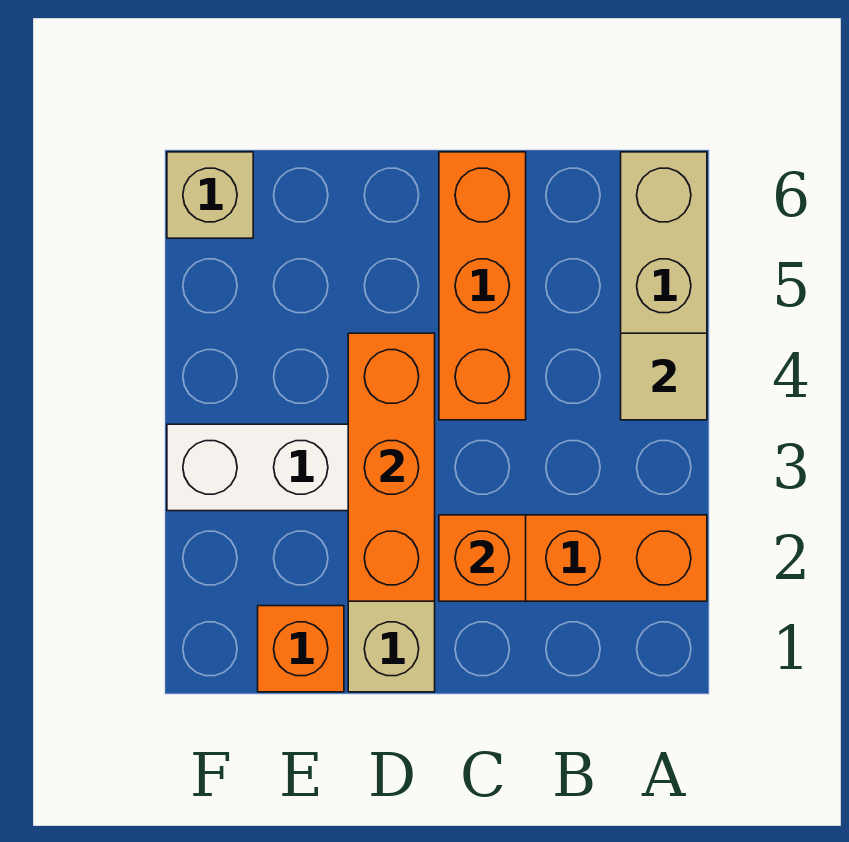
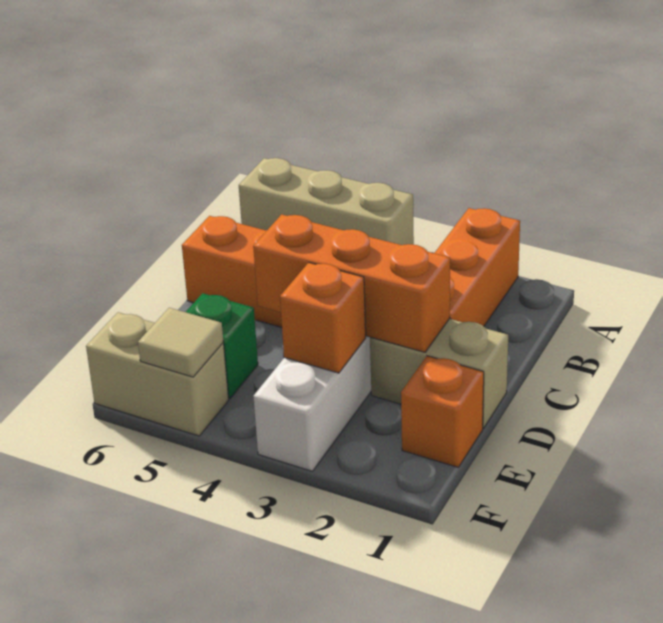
tan tile A4 level 2 -> tan tile F5 level 2
orange brick C2 level 2 -> orange brick E3 level 2
none -> green brick E5 level 1
tan brick F6 level 1 -> tan brick F5:F6 level 1

